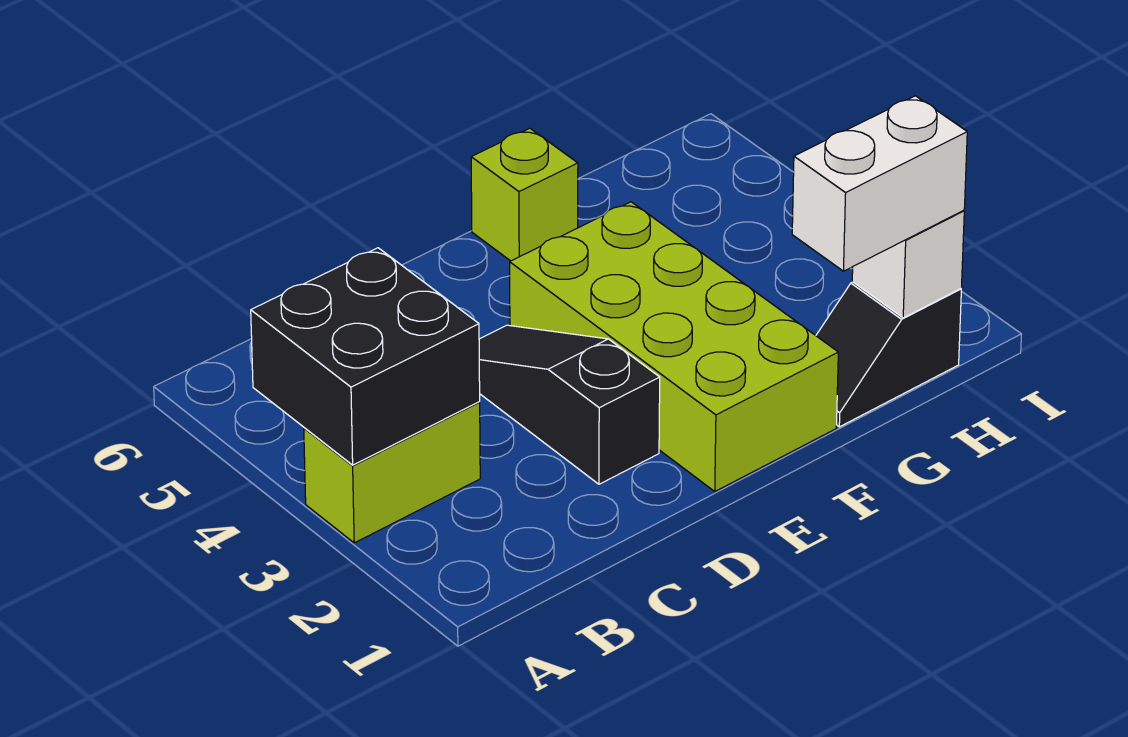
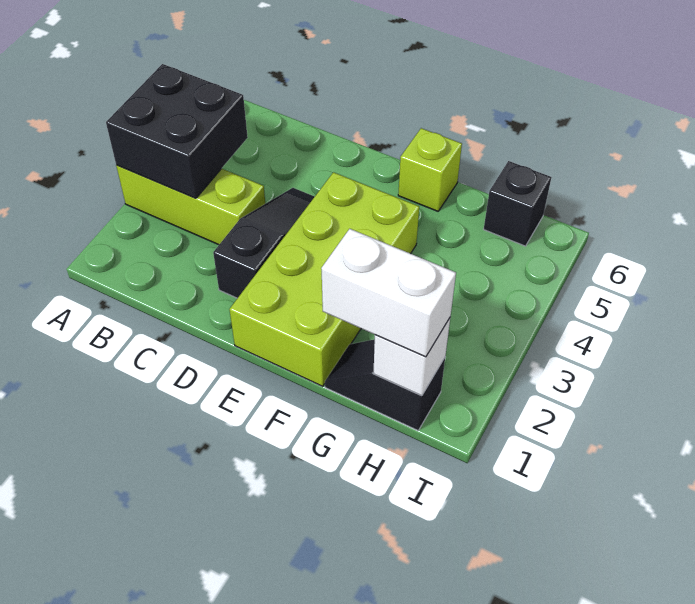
lime brick A3:B3 level 1 -> lime brick A3:C3 level 1
none -> black brick H6 level 1

